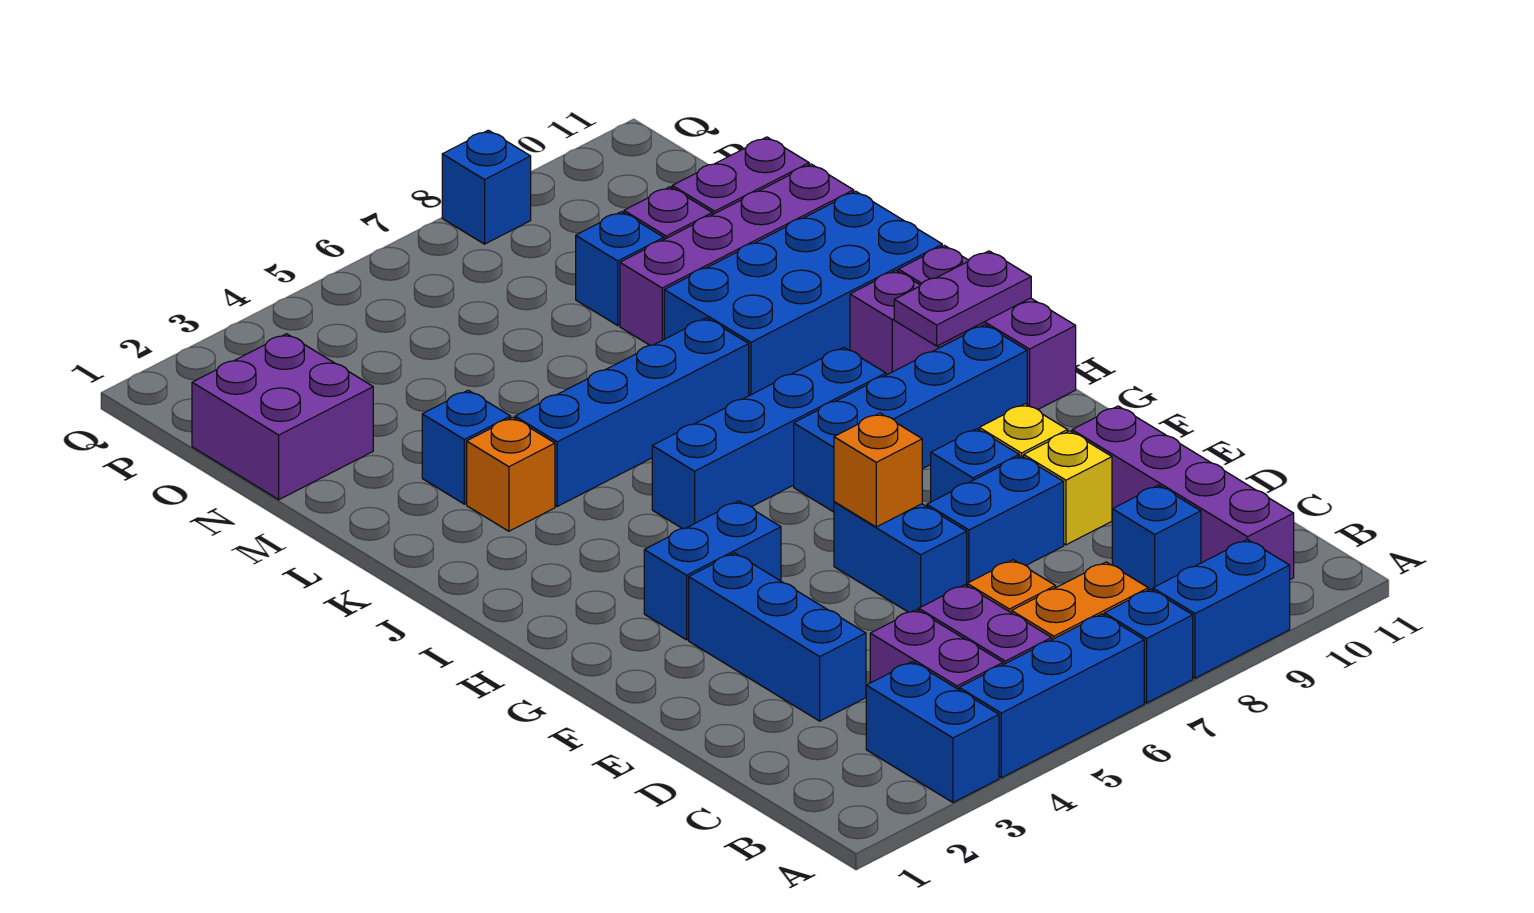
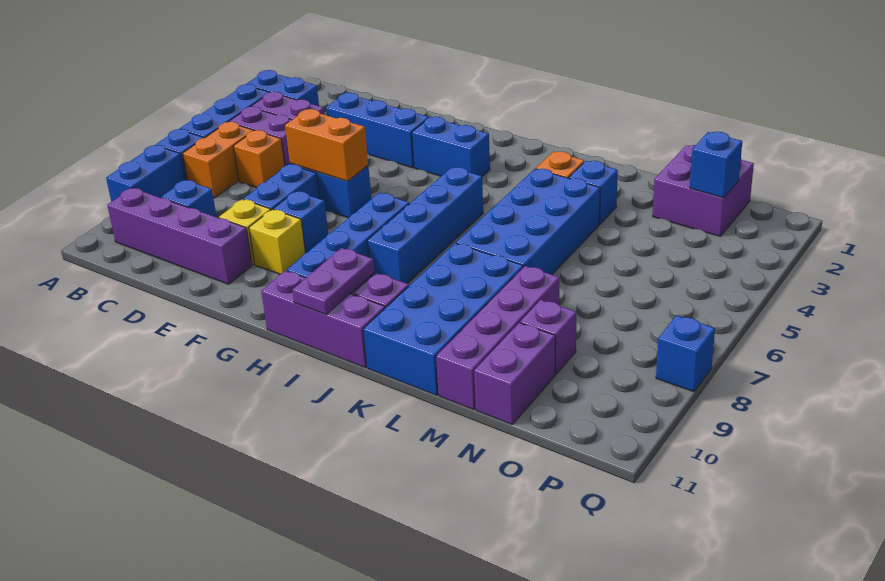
orange brick F6 level 2 -> orange brick E6:F6 level 2
blue brick G3:G4 level 1 -> blue brick G3:H3 level 1
blue brick K4:K7 level 1 -> blue brick K4:L7 level 1
blue brick N8 level 1 -> blue brick O2 level 2

